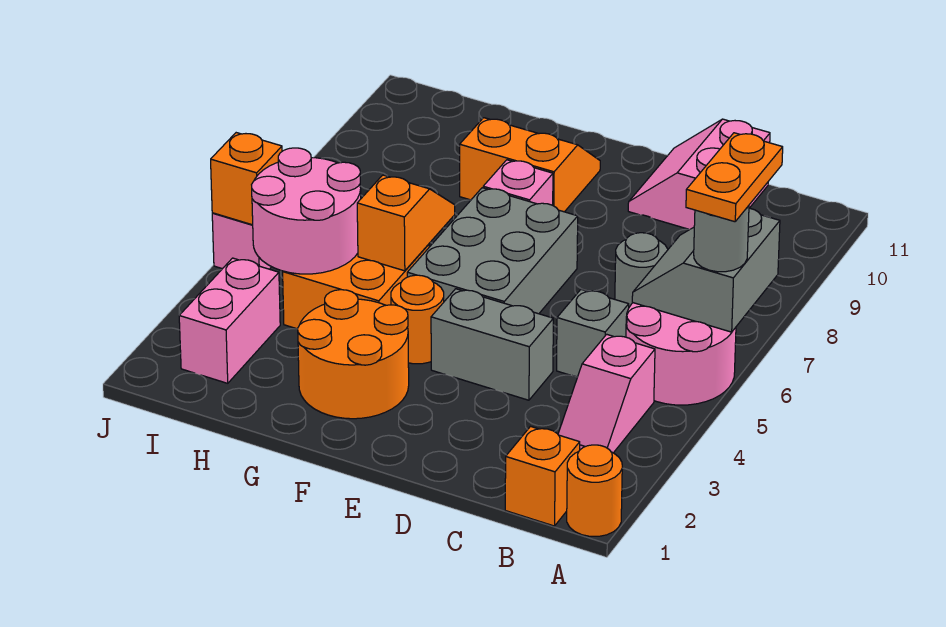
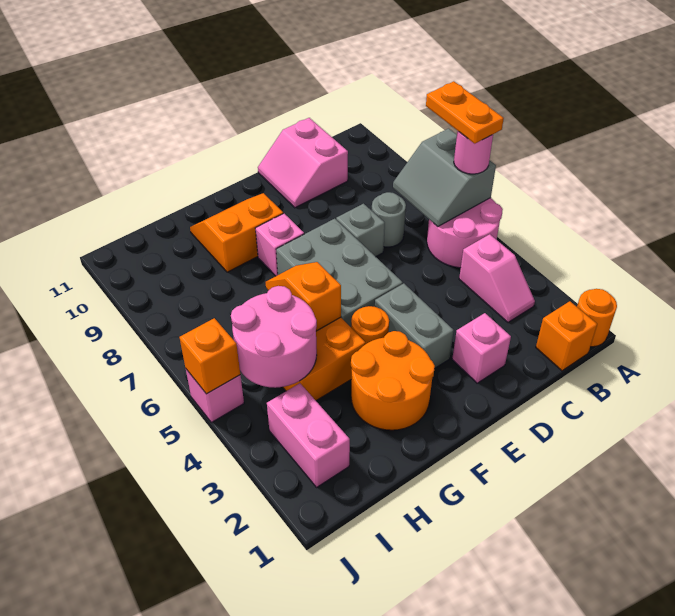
grey round brick A6 level 3 -> pink round brick A6 level 3
grey brick C5 level 1 -> grey brick D7 level 1
none -> pink brick D2 level 1
grey brick D4:E4 level 1 -> grey brick E3:E4 level 1

